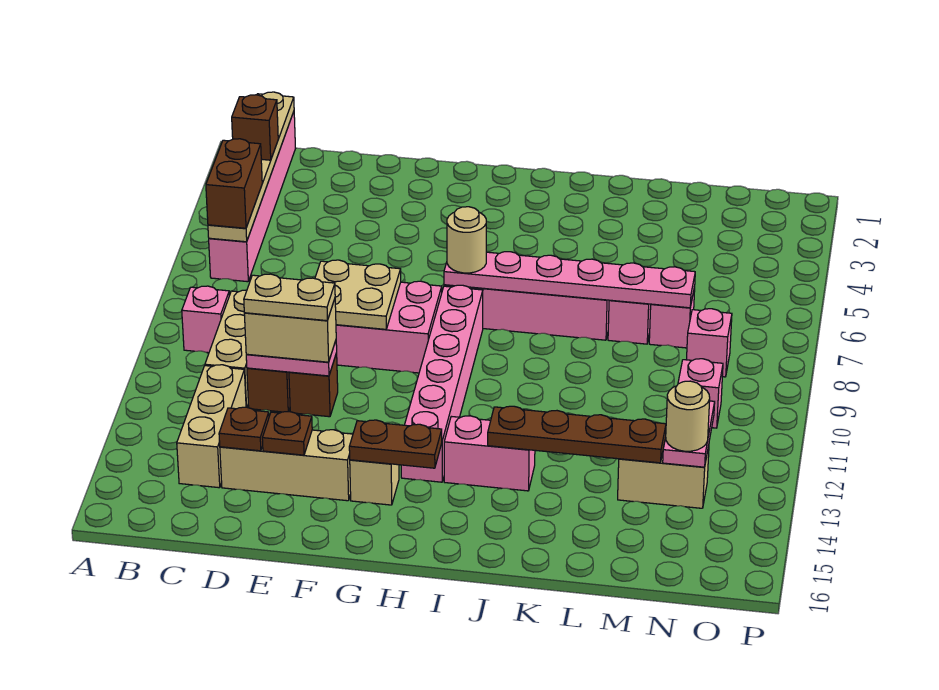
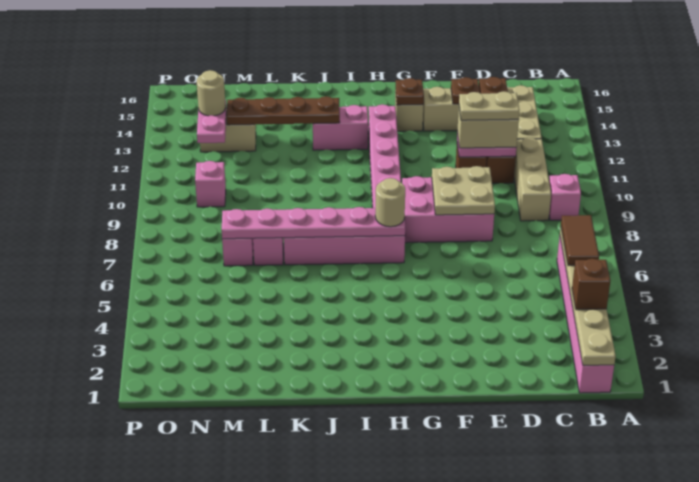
brown brick B5:B6 level 3 -> brown tile B5:B6 level 3
brown plate G14:H14 level 2 -> brown plate G14 level 2
pink brick N8 level 1 -> none

